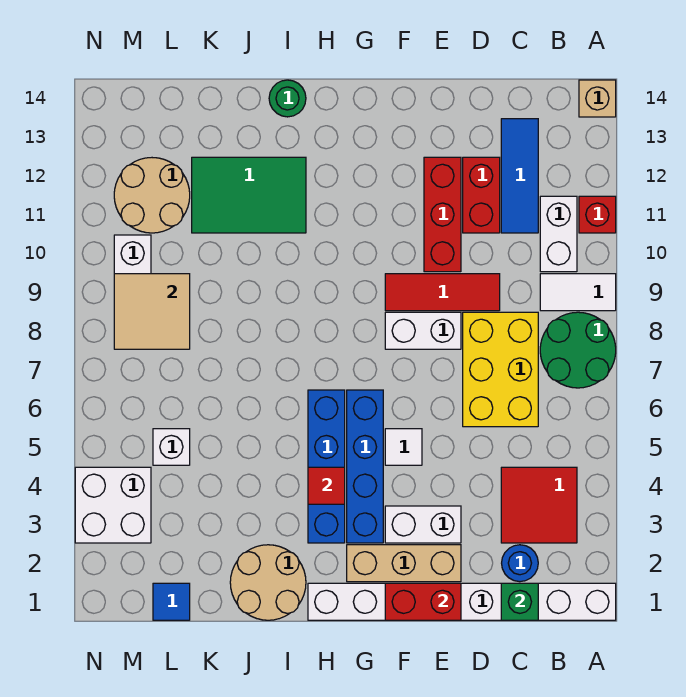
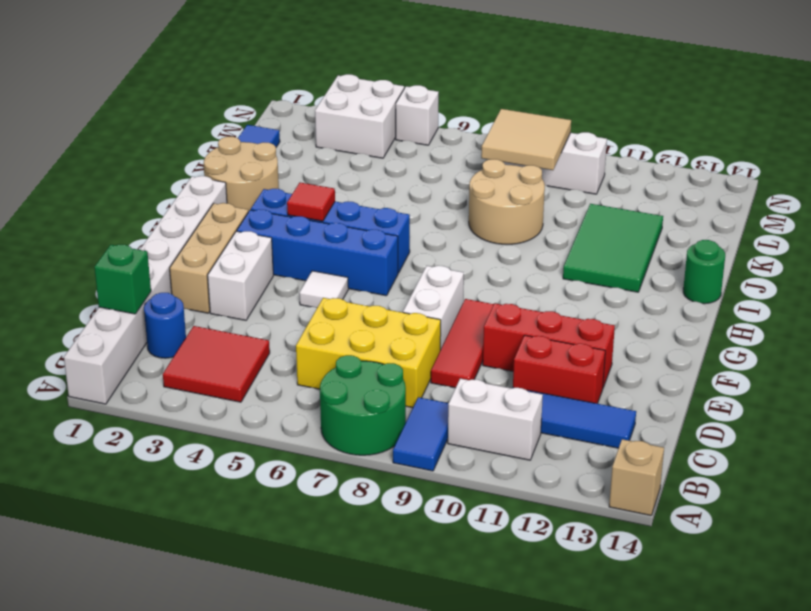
white tile A9:B9 level 1 -> blue tile A9:B9 level 1
red brick A11 level 1 -> none
red brick E1:F1 level 2 -> none
white brick L5 level 1 -> white brick N5 level 1
tan round brick L11:M12 level 1 -> tan round brick J8:K9 level 1

